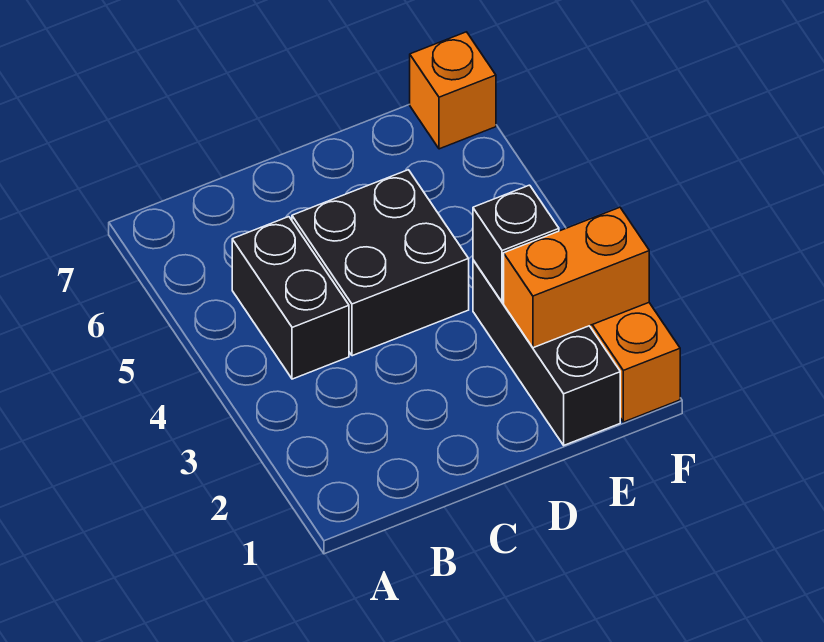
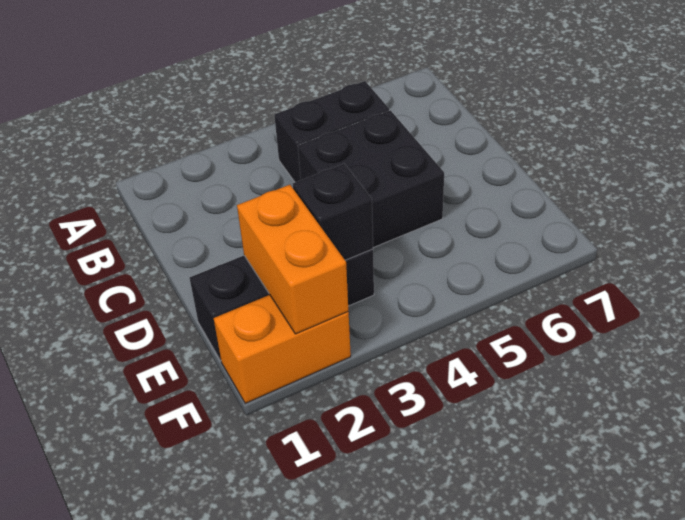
orange brick F7 level 1 -> none

